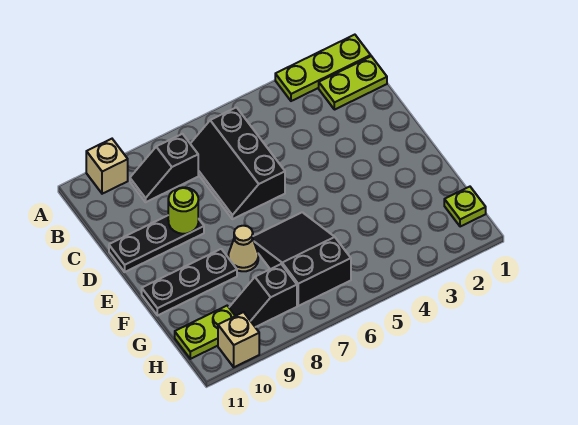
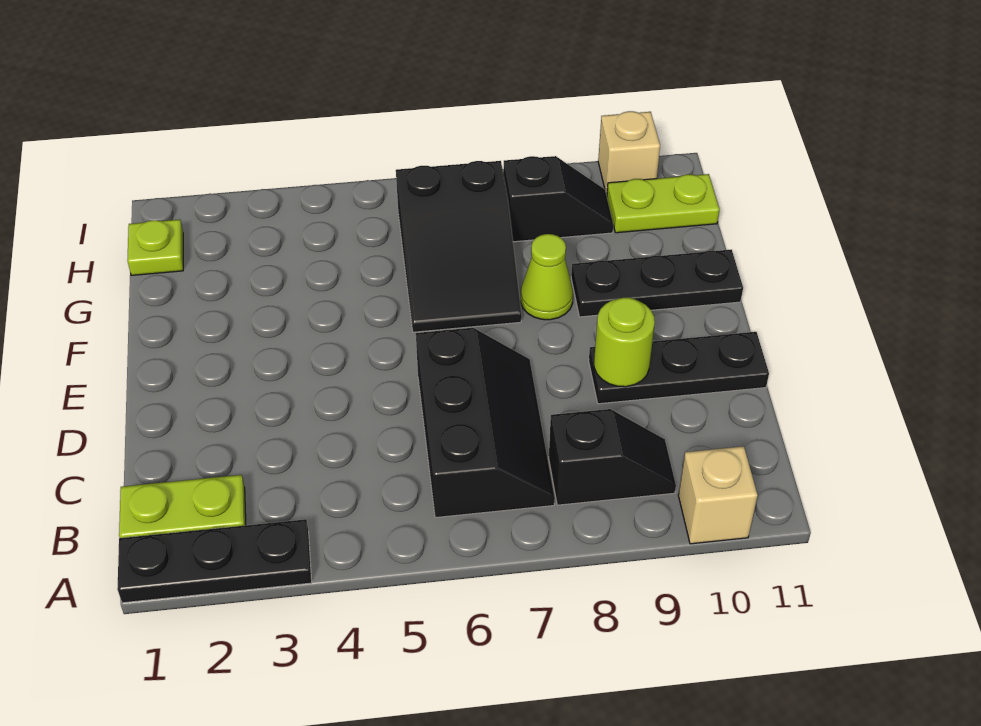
lime plate A1:A3 level 1 -> black plate A1:A3 level 1
tan cone F8 level 1 -> lime cone F8 level 1

